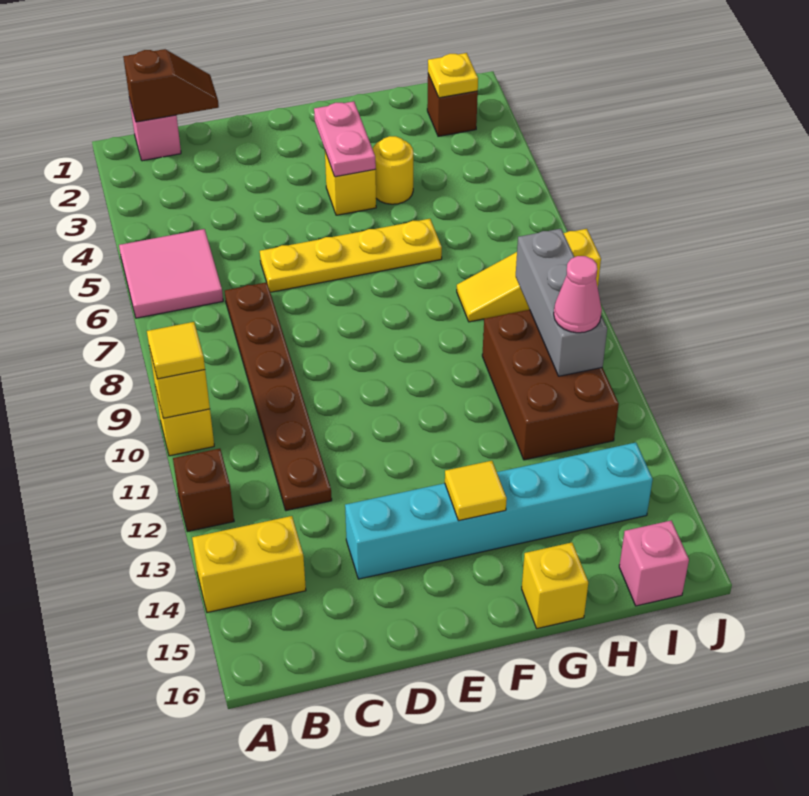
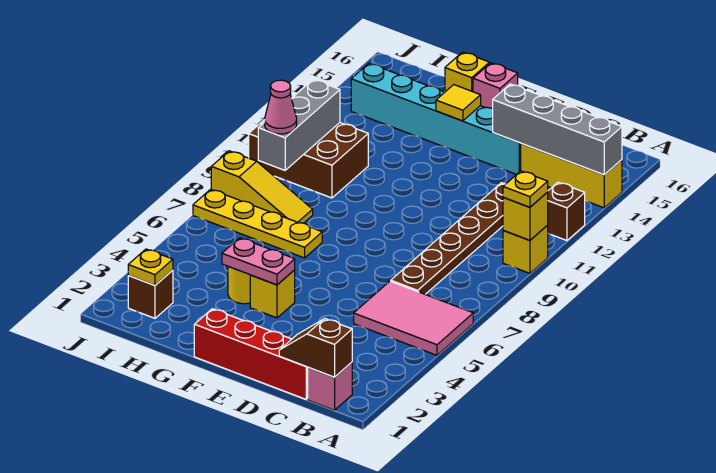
pink tile A5:B6 level 1 -> pink tile A5:C6 level 1
yellow tile A10 level 3 -> yellow plate A10 level 3
yellow brick A14:B14 level 1 -> yellow brick A14:C14 level 1
none -> grey brick A14:D14 level 2
none -> red brick C1:F1 level 1
yellow plate D6:G6 level 1 -> yellow plate G7:J7 level 1
pink plate F3:F4 level 2 -> pink plate F4:G4 level 2
brown brick H10:I12 level 1 -> brown brick H10:J11 level 1
pink cone I11 level 3 -> pink cone I9 level 3
pink brick I16 level 1 -> pink brick F16 level 1

